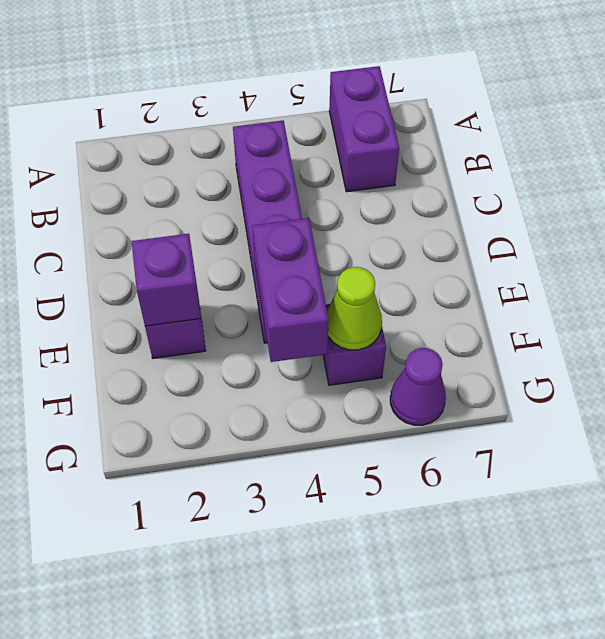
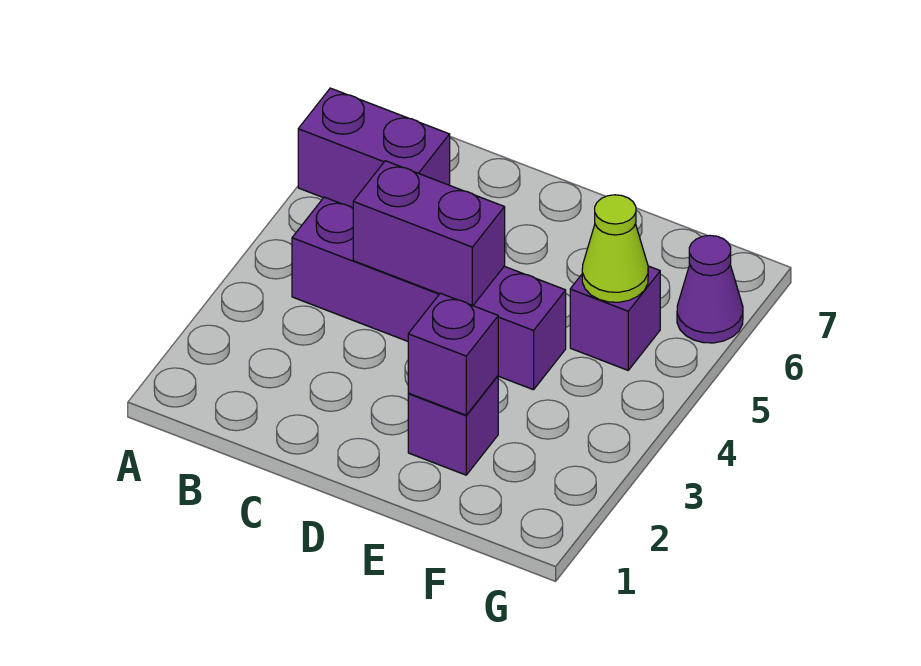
purple brick E4:F4 level 2 -> purple brick C4:D4 level 2

